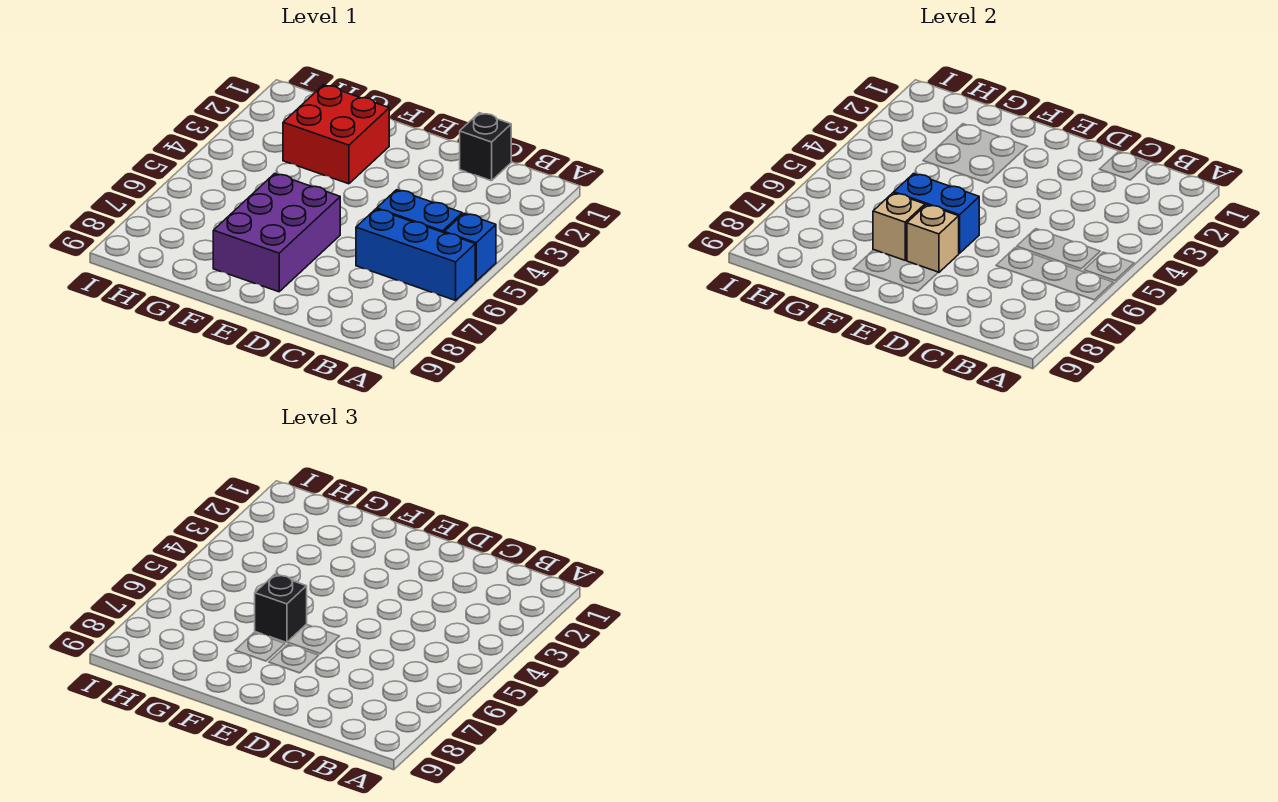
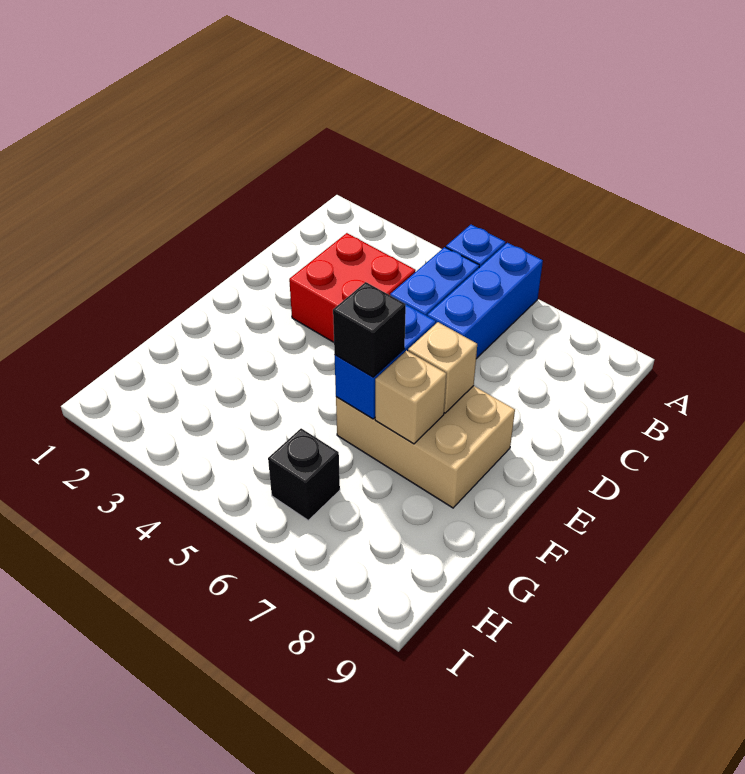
black brick C1 level 1 -> black brick H6 level 1
purple brick E6:F8 level 1 -> tan brick E6:F8 level 1
red brick F2:G3 level 1 -> red brick C3:D4 level 1

